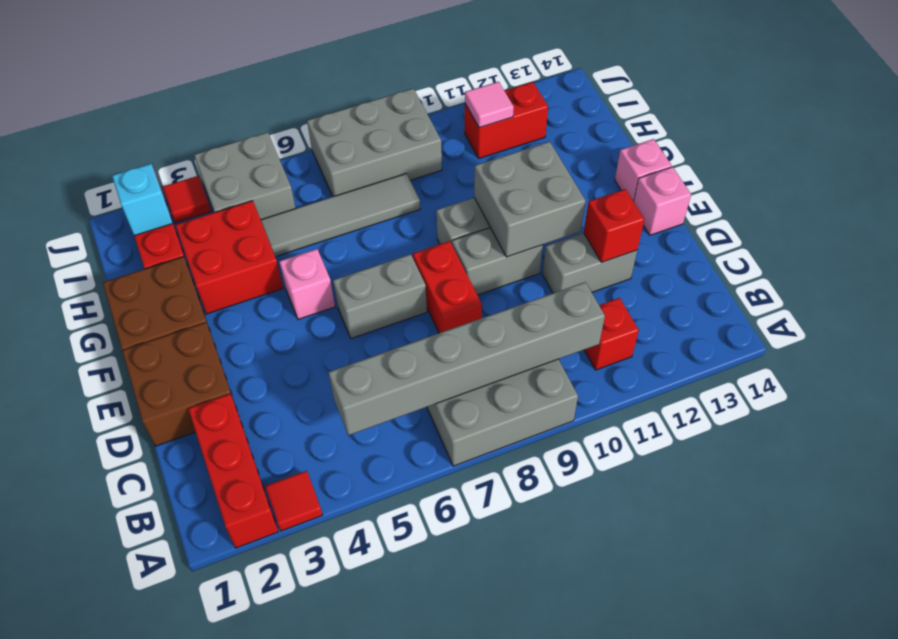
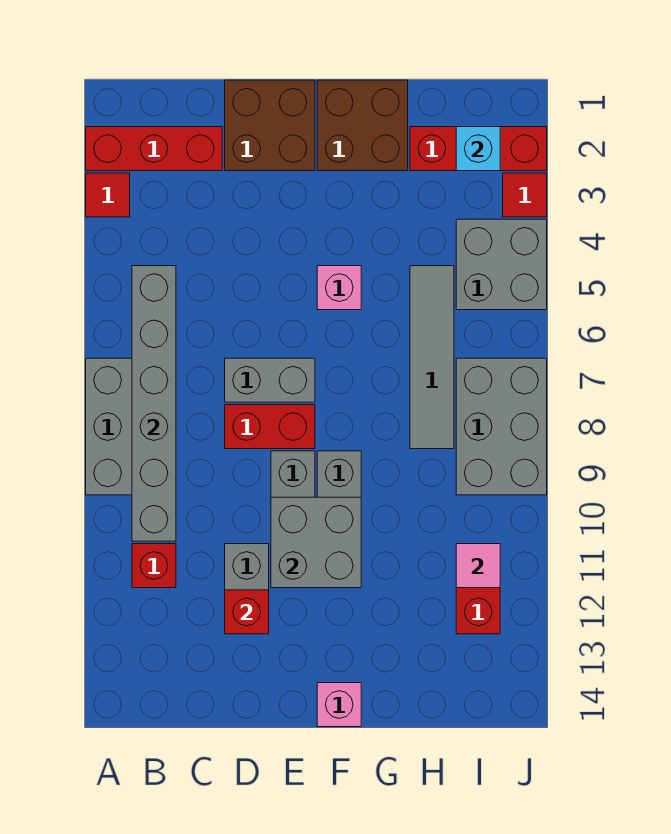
grey brick E6:E7 level 1 -> grey brick D7:E7 level 1
pink brick E14 level 1 -> none
red brick G3:H4 level 1 -> none

